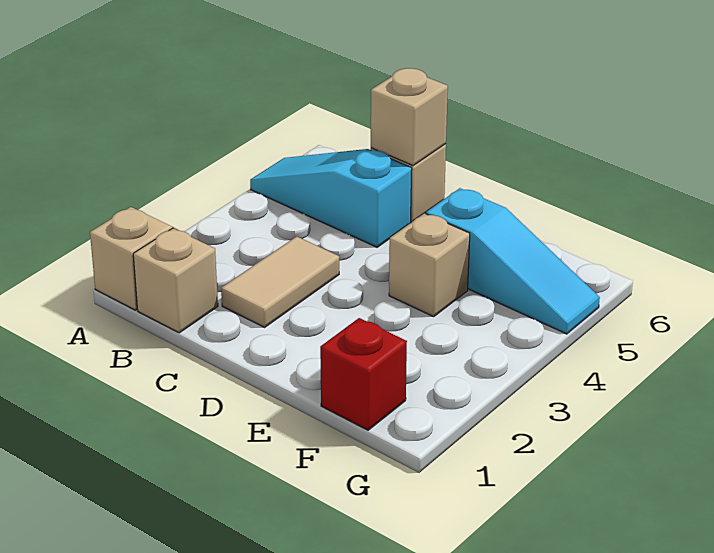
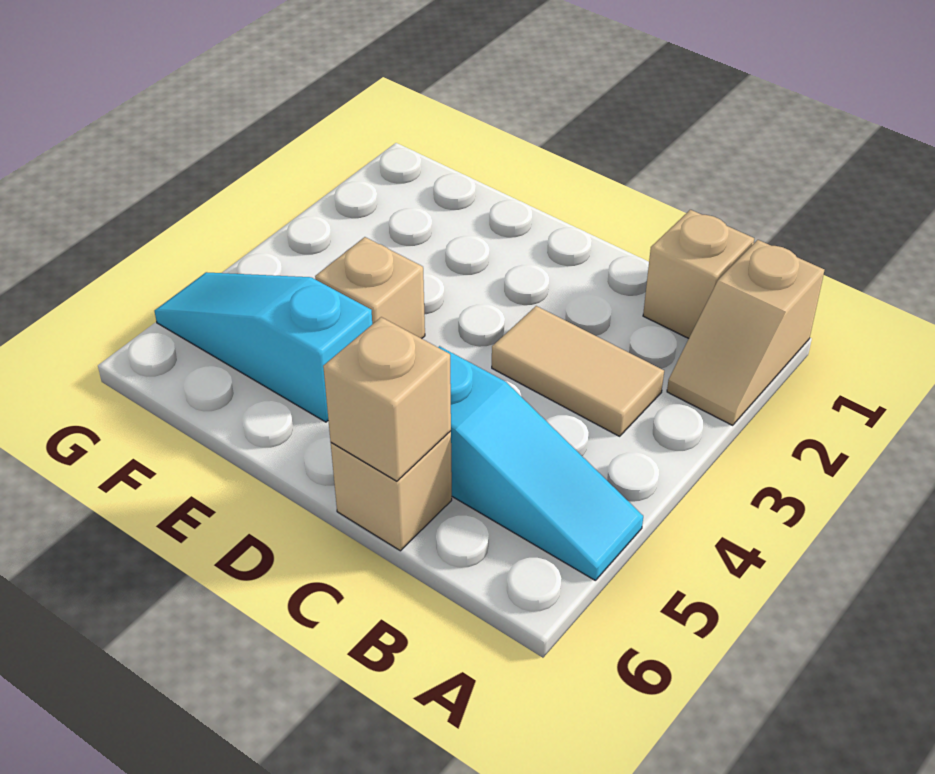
tan tile C2:C3 level 1 -> tan tile B3:C3 level 1
red brick F1 level 1 -> none

